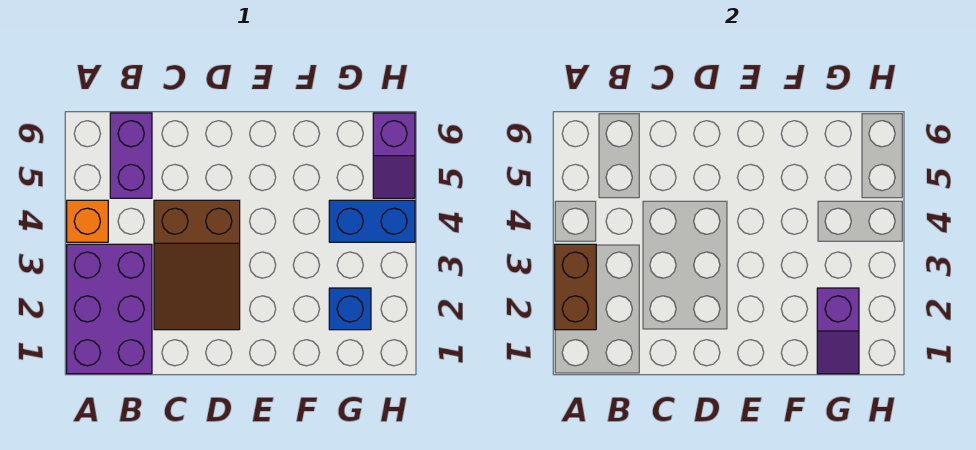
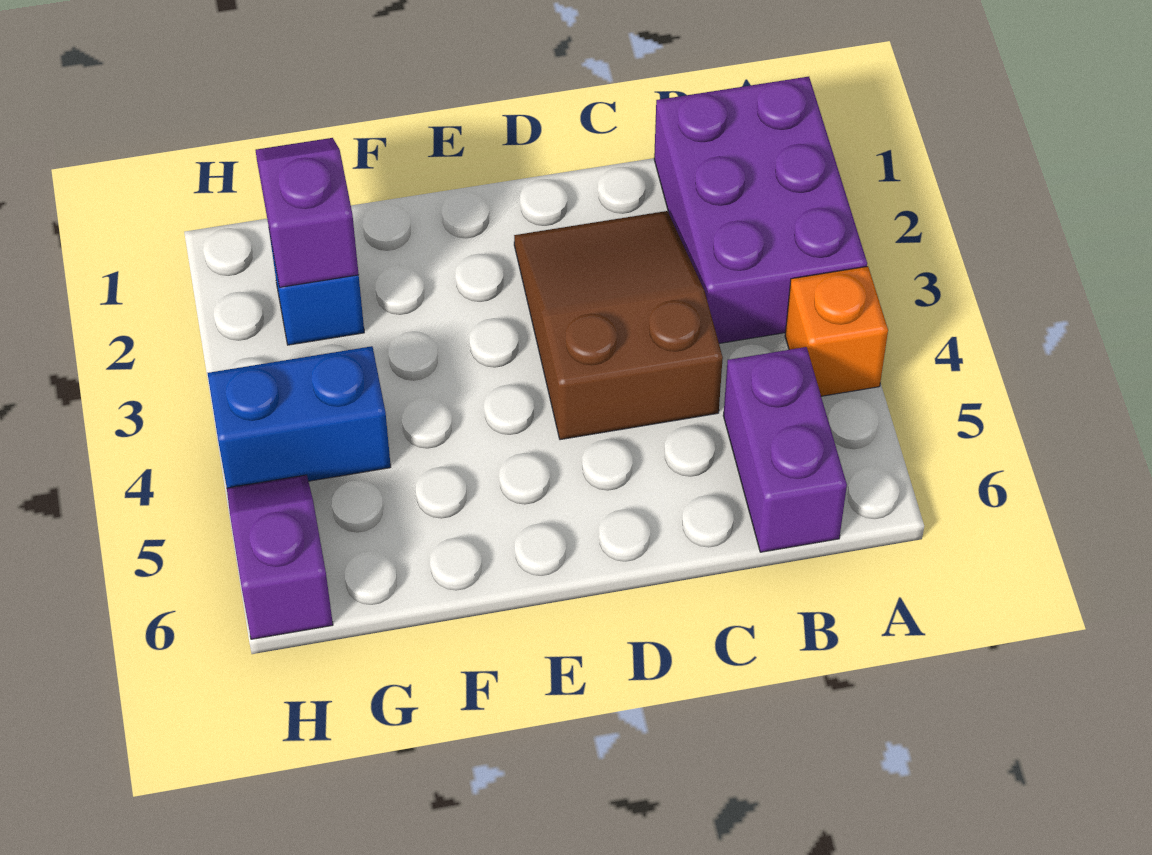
brown brick A2:A3 level 2 -> none

